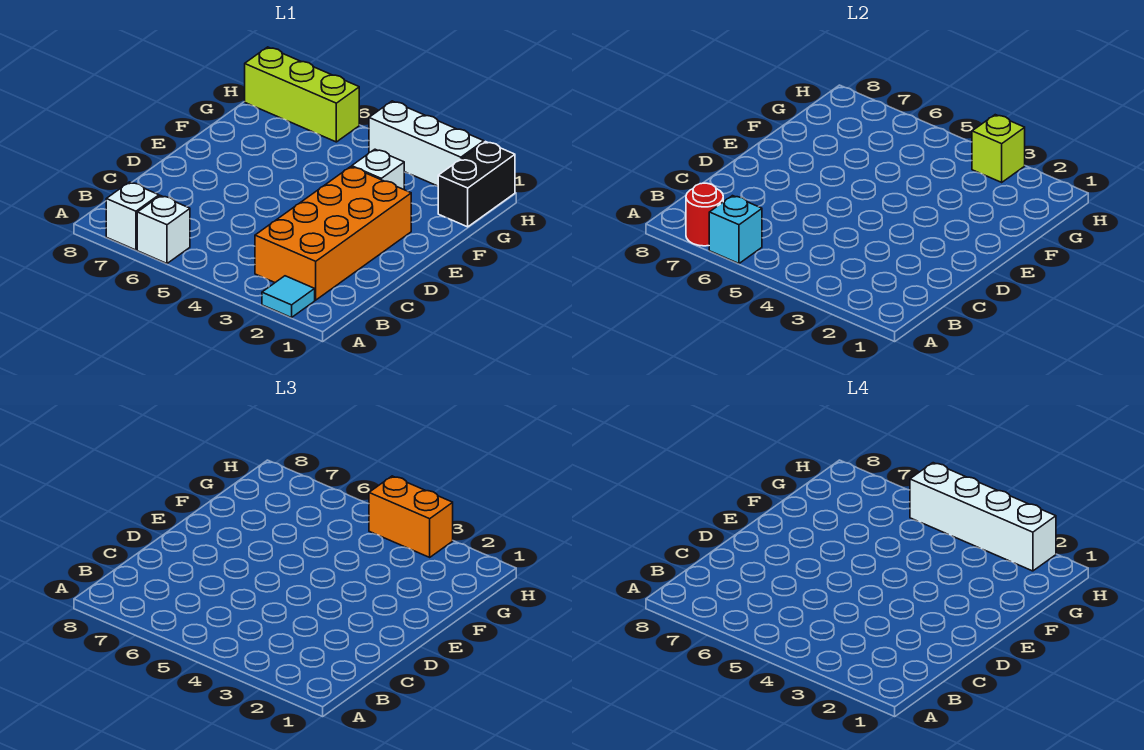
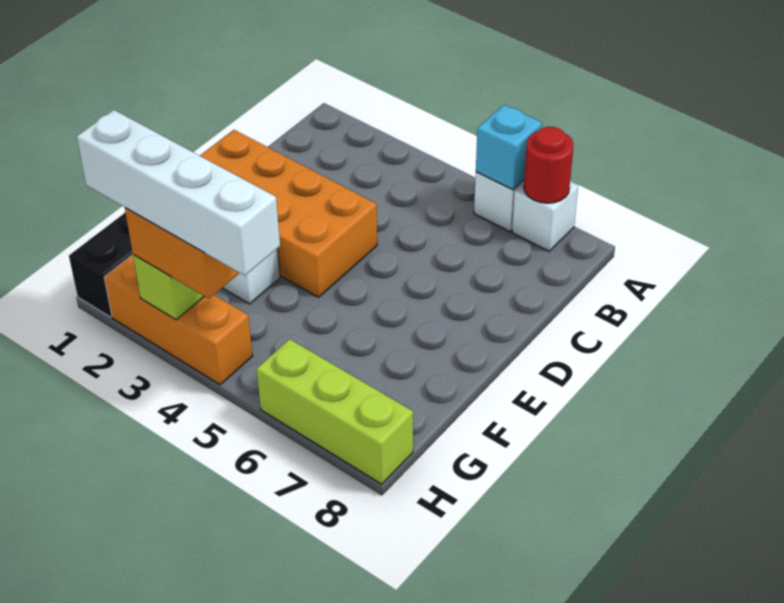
cyan tile A2 level 1 -> none
orange brick B2:E3 level 1 -> orange brick D1:E4 level 1
white brick H2:H4 level 1 -> orange brick H2:H4 level 1

